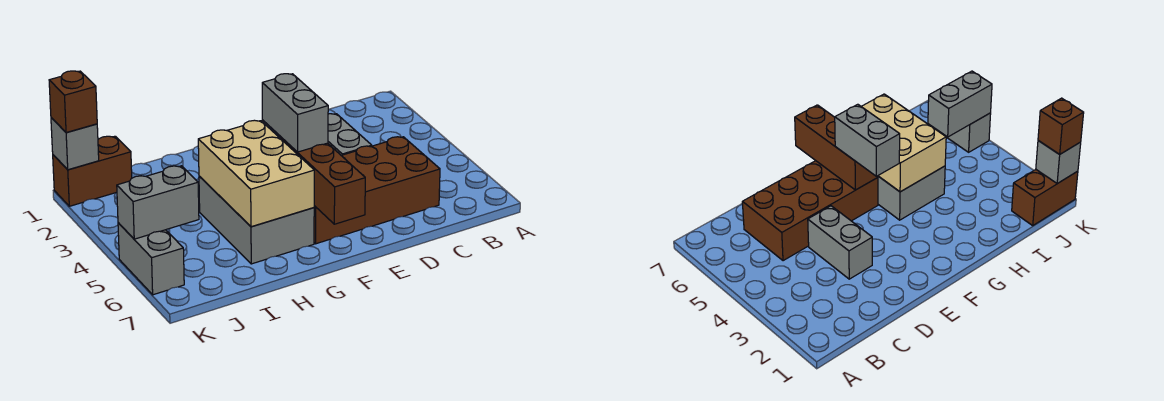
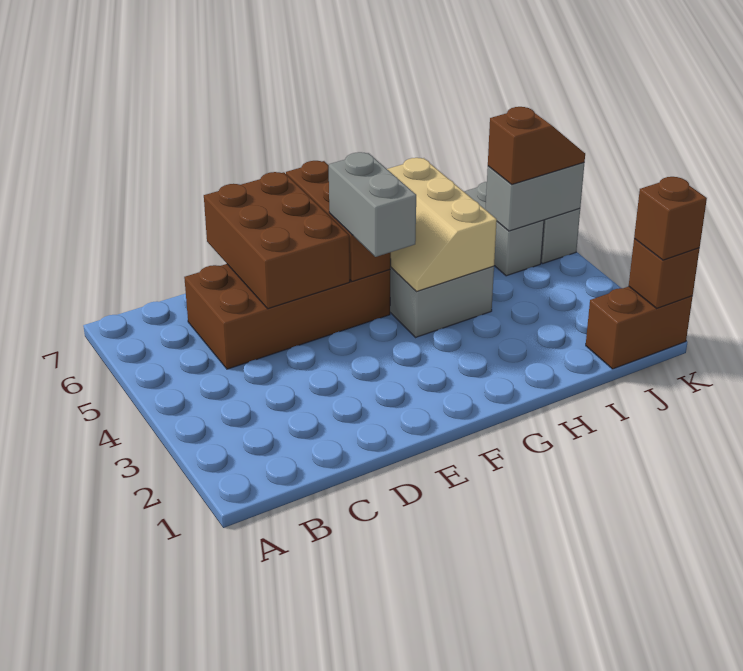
grey brick D3:D4 level 1 -> grey brick J5:J6 level 1
none -> brown brick D5:E7 level 2
tan brick G4:H6 level 2 -> tan slope G4:H6 level 2 top H
none -> brown slope J5:K5 level 3 top J
grey brick K1 level 2 -> brown brick K1 level 2

